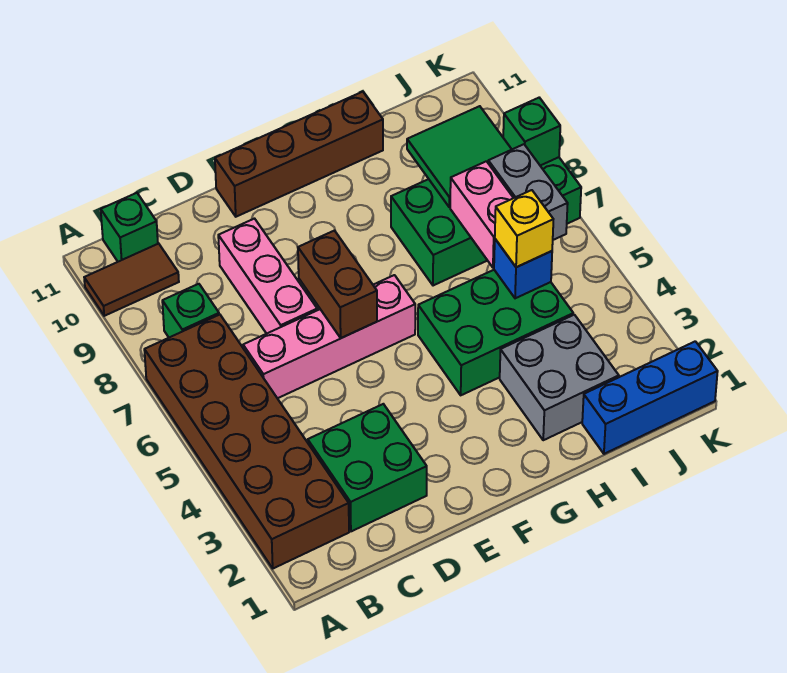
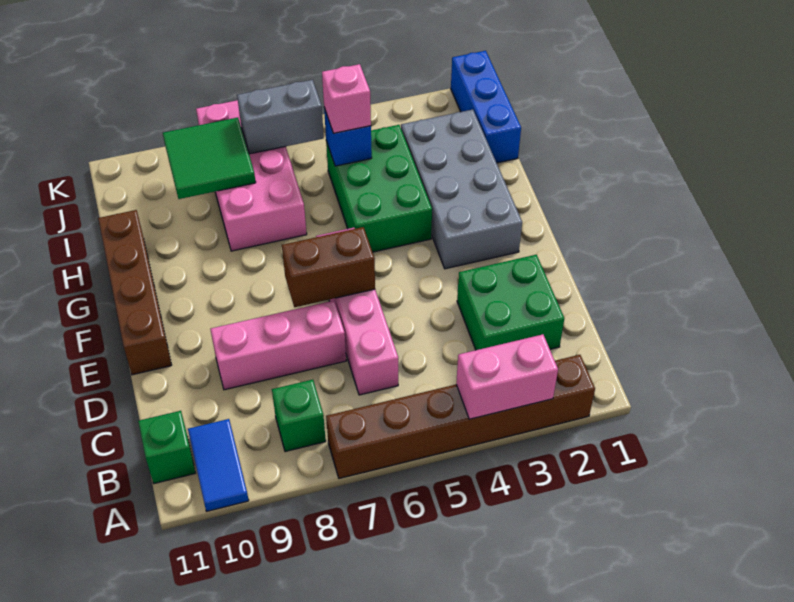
brown brick A2:B7 level 1 -> brown brick A2:A7 level 1
brown tile A10:B10 level 1 -> blue tile A10:B10 level 1
grey brick H2:I3 level 1 -> grey brick F2:I3 level 1
green brick H7:K8 level 1 -> pink brick H7:K8 level 1
yellow brick I5 level 3 -> pink brick I5 level 3
pink brick I6:I7 level 2 -> pink brick A3:A4 level 2
green brick K8 level 2 -> none

